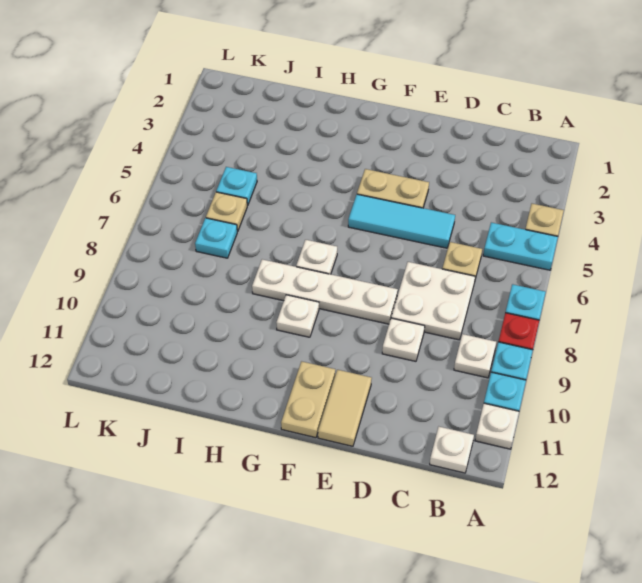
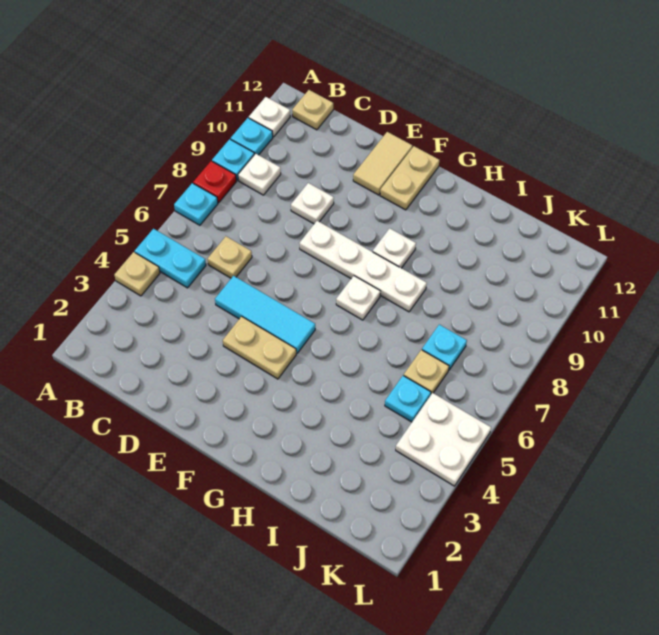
white plate B12 level 1 -> tan plate B12 level 1
white plate C7:D8 level 1 -> white plate K4:L5 level 1

